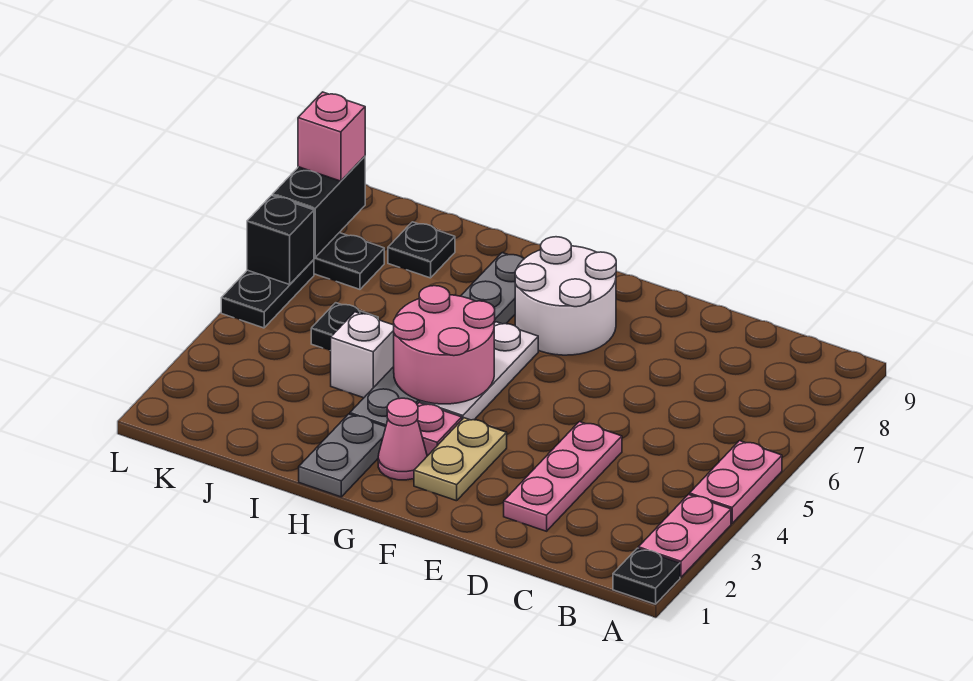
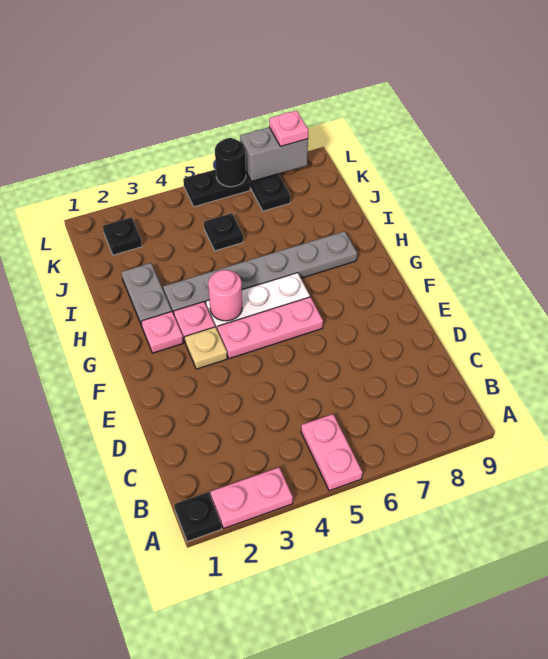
pink plate A4:A5 level 1 -> pink plate A5:B5 level 1
pink plate D2:D4 level 1 -> pink plate F4:F6 level 1
tan plate F2:F3 level 1 -> tan plate F3 level 1
white round brick F7:G8 level 1 -> none
pink cone G2 level 1 -> pink plate G2 level 1
pink round brick G4:H5 level 2 -> pink round brick G4 level 2
grey plate H1:H2 level 1 -> grey plate H2:I2 level 1
white brick I4 level 1 -> none
black plate J8 level 1 -> black plate K2 level 1
black brick L6 level 2 -> black round brick L6 level 2
black brick L7:L8 level 2 -> grey brick L7:L8 level 2
pink brick L8 level 3 -> pink plate L8 level 3

